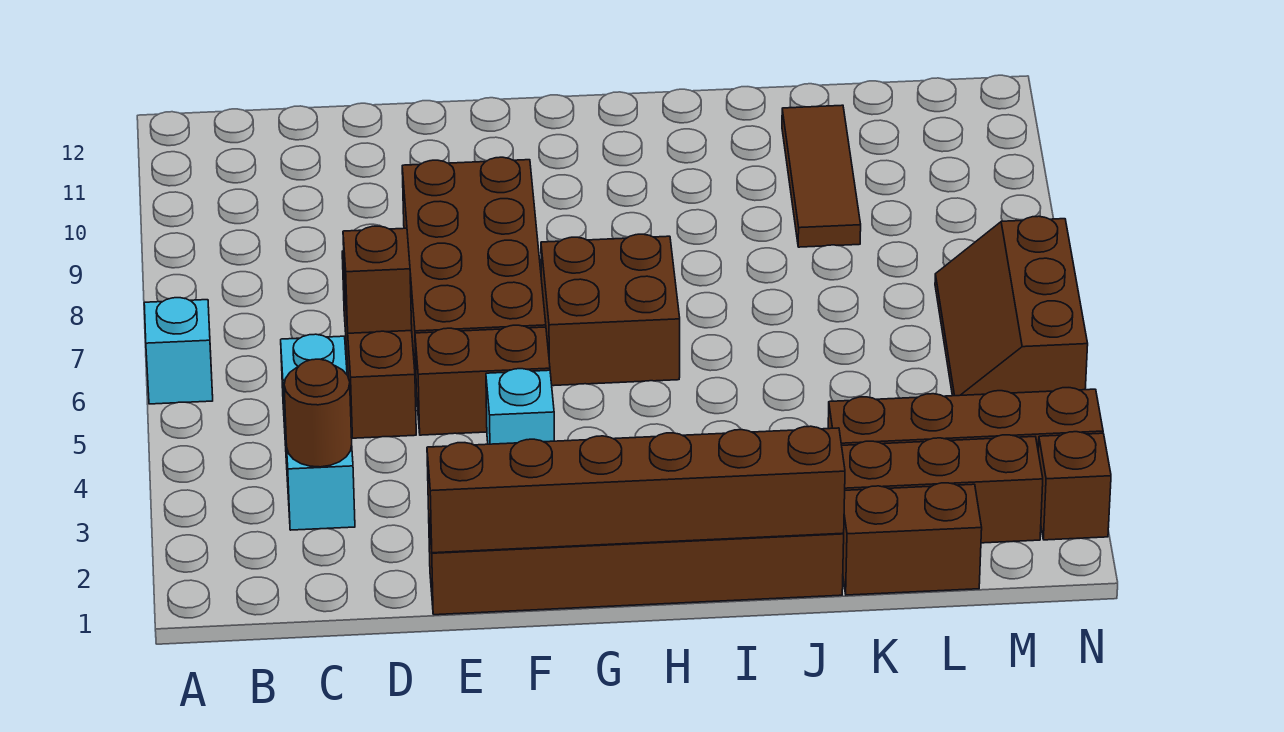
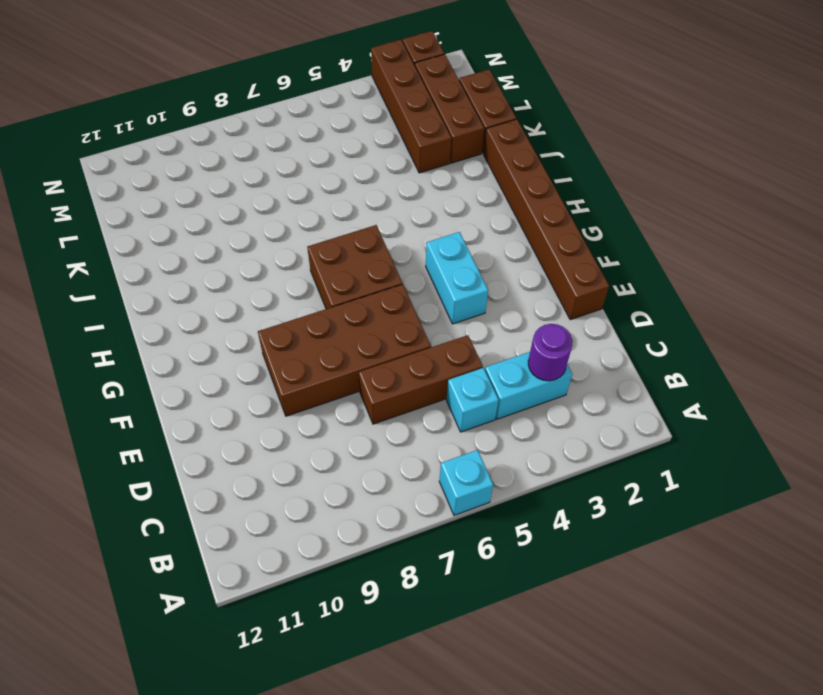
brown round brick C3 level 2 -> purple round brick C3 level 2
brown brick D6 level 2 -> none
brown brick E1:J1 level 2 -> none
brown brick E5:F5 level 1 -> none
cyan brick F4 level 1 -> cyan brick F4:G4 level 1
brown tile K9:K11 level 1 -> none
brown slope M5:N7 level 1 top N -> none

